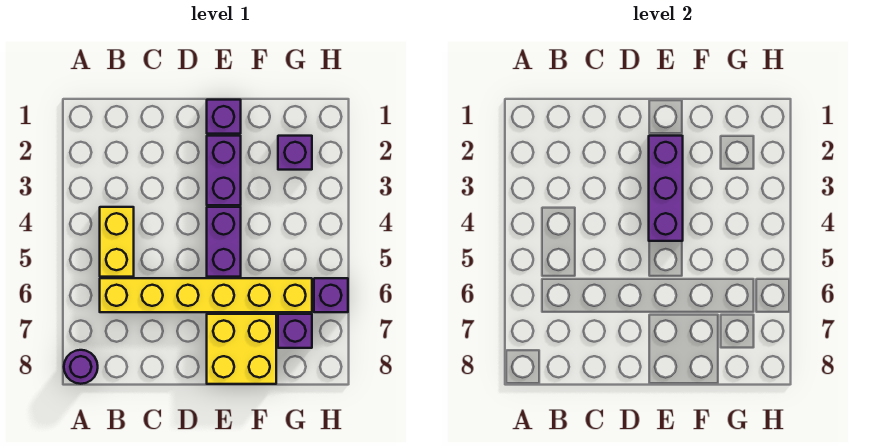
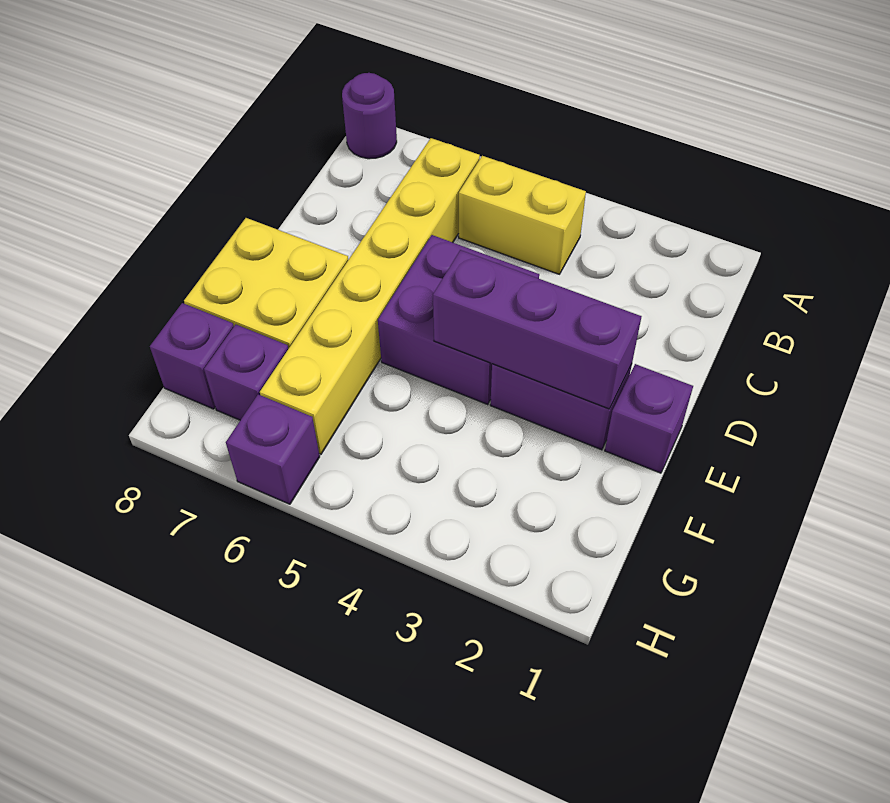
purple brick E4:E5 level 1 -> purple brick D4:E5 level 1
purple brick G2 level 1 -> purple brick G8 level 1

